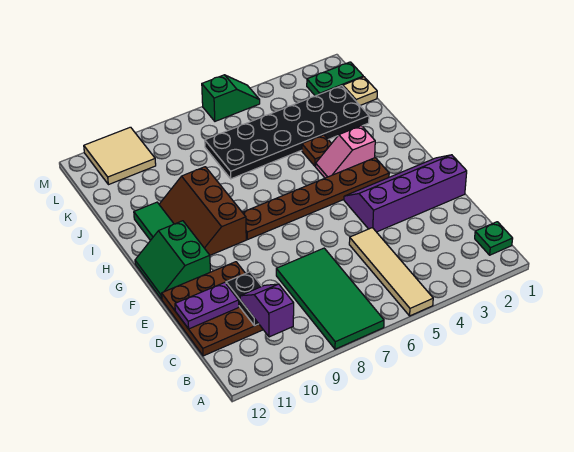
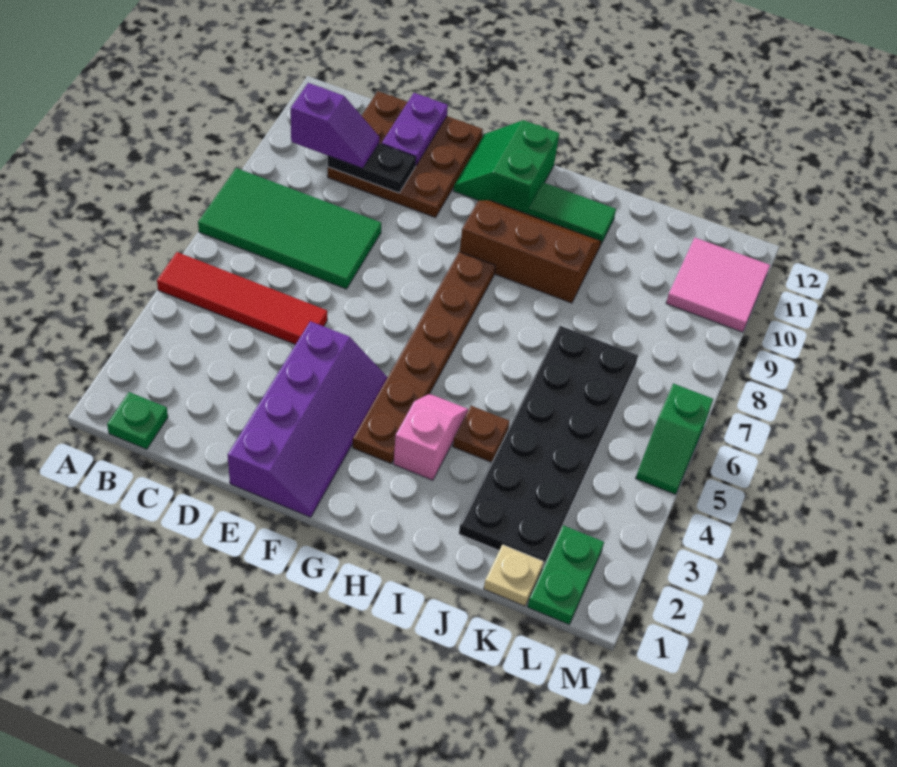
tan tile A5:D5 level 1 -> red tile A5:D5 level 1
green slope F11:G12 level 1 top 11 -> green slope F11:G12 level 1 top G
tan tile L10:M11 level 1 -> pink tile L10:M11 level 1

